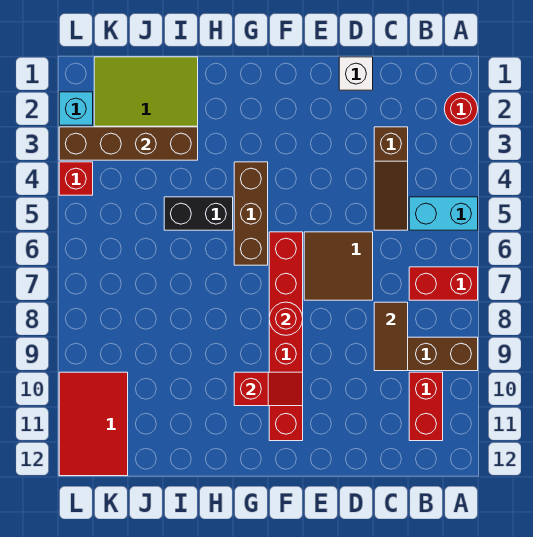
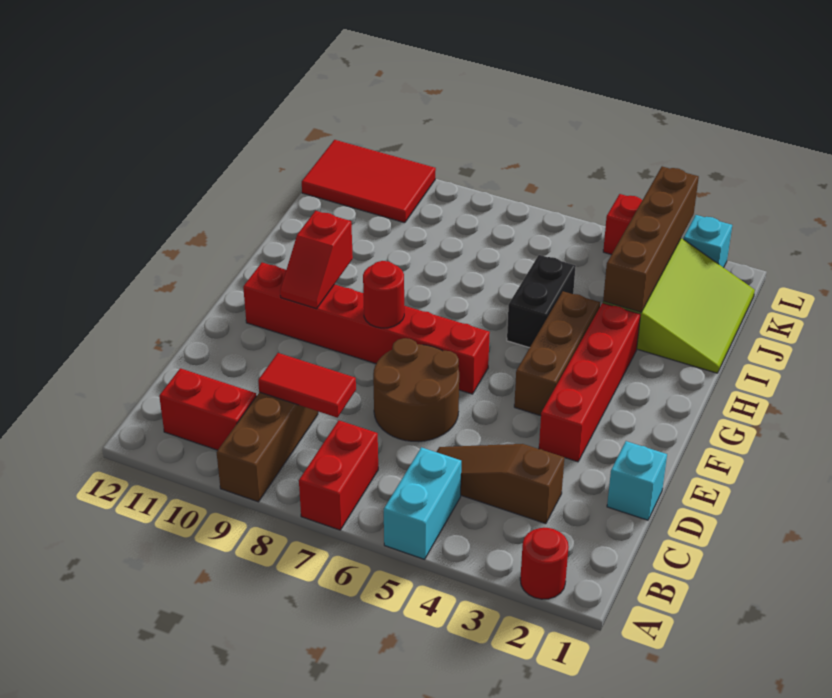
brown tile C8:C9 level 2 -> red tile C8:C9 level 2
white brick D1 level 1 -> cyan brick D1 level 1
brown tile D6:E7 level 1 -> brown round brick D6:E7 level 1
none -> red brick E3:H3 level 1
brown brick G4:G6 level 1 -> brown brick F4:H4 level 1

